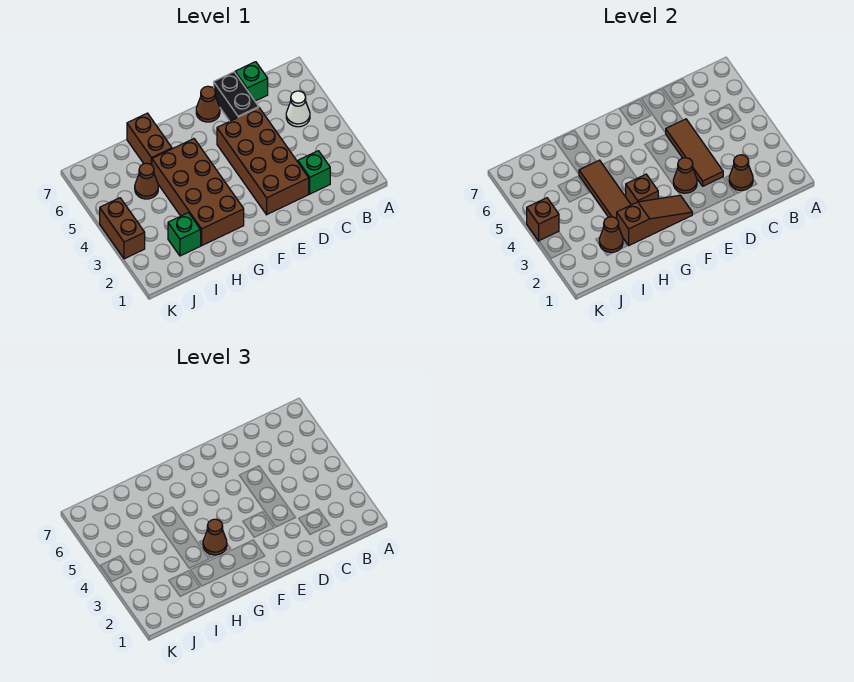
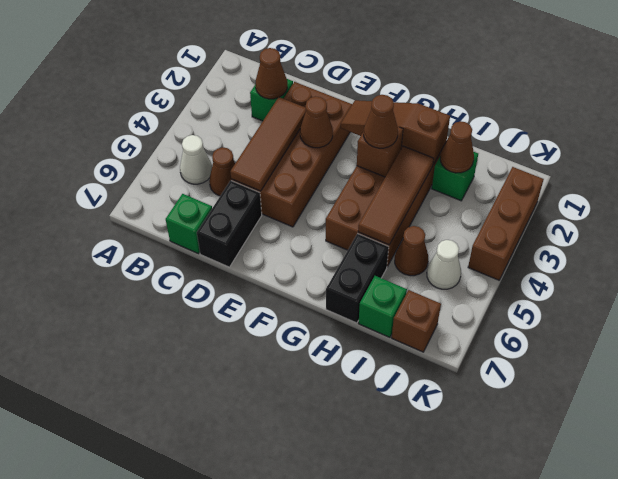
brown cone E7 level 1 -> brown cone C5 level 1
brown brick H6:H7 level 1 -> black brick H6:H7 level 1
none -> green brick I7 level 1
none -> white cone J5 level 1
brown brick K3:K4 level 1 -> brown brick K2:K4 level 1
brown brick K4 level 2 -> brown brick J7 level 1

